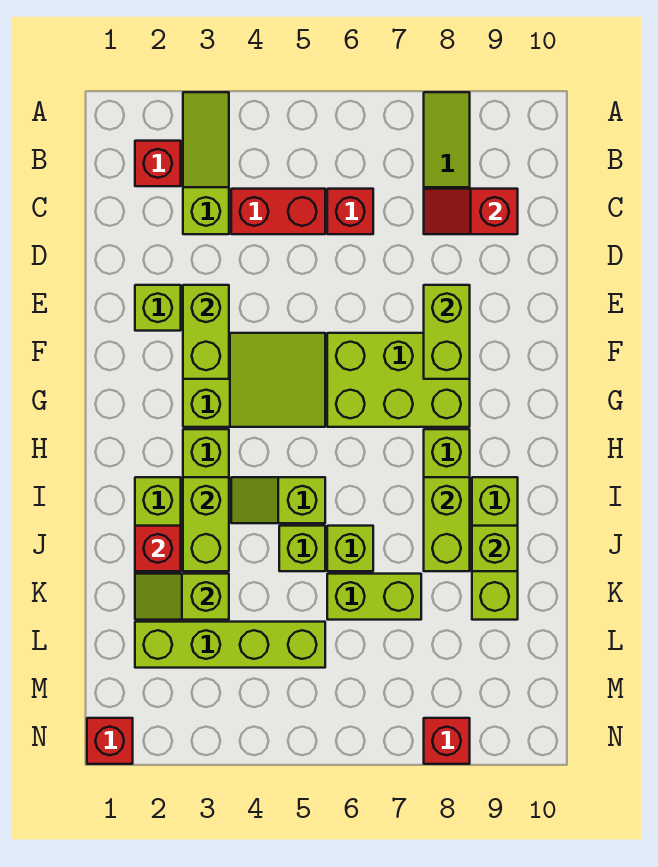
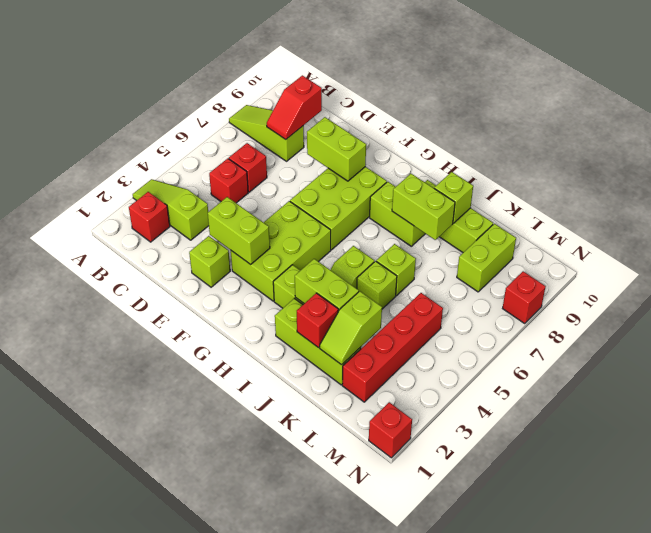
red brick C4:C5 level 1 -> red brick C5 level 1
lime slope F3:G5 level 1 top 3 -> lime brick F3:G5 level 1
lime brick K6:K7 level 1 -> lime brick L8:L9 level 1
lime brick L2:L5 level 1 -> red brick L2:L5 level 1

